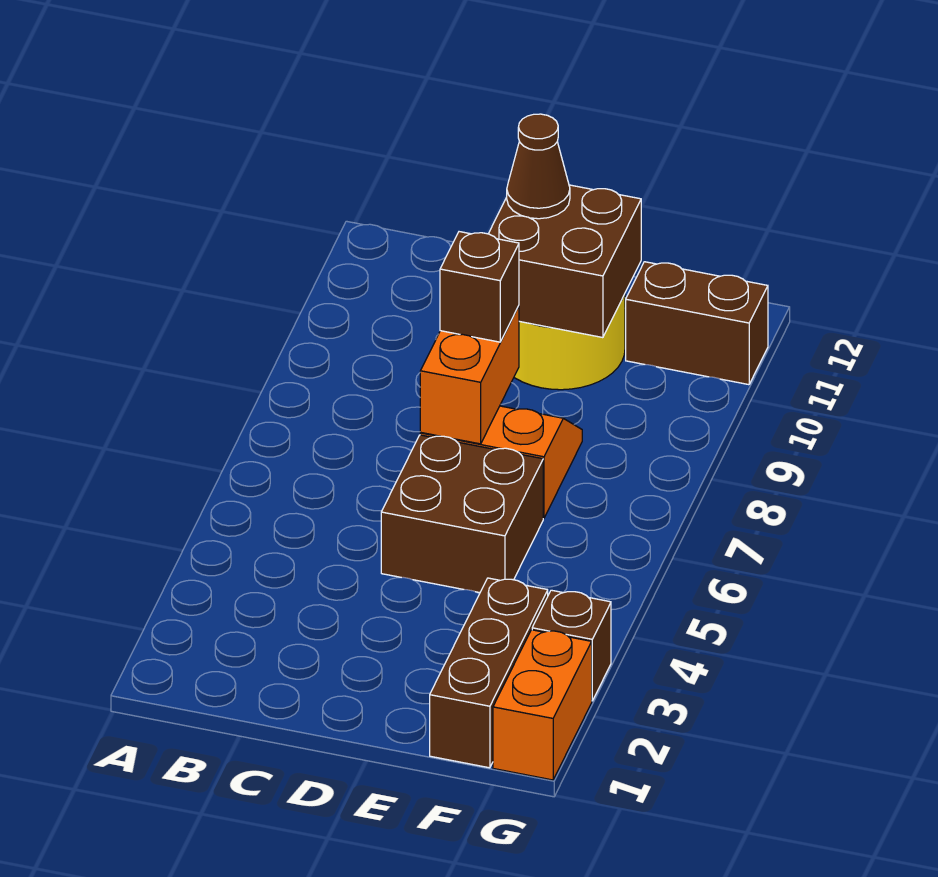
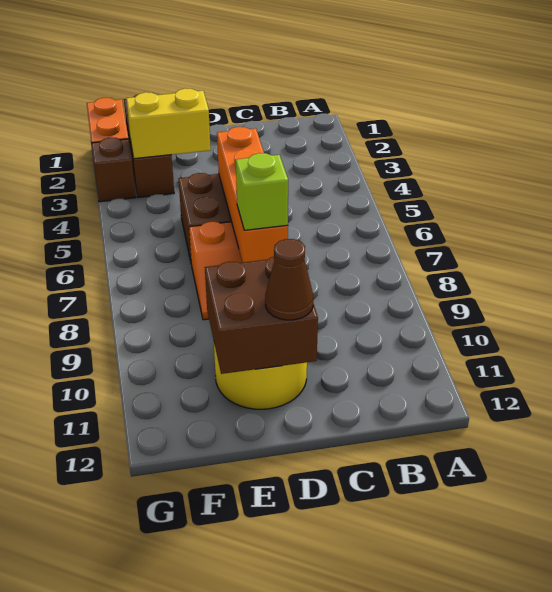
orange brick D7:D8 level 2 -> orange brick D5:D8 level 2
brown brick D8 level 3 -> lime brick D8 level 3
none -> yellow brick E3:F3 level 2
brown brick F11:G11 level 1 -> none

